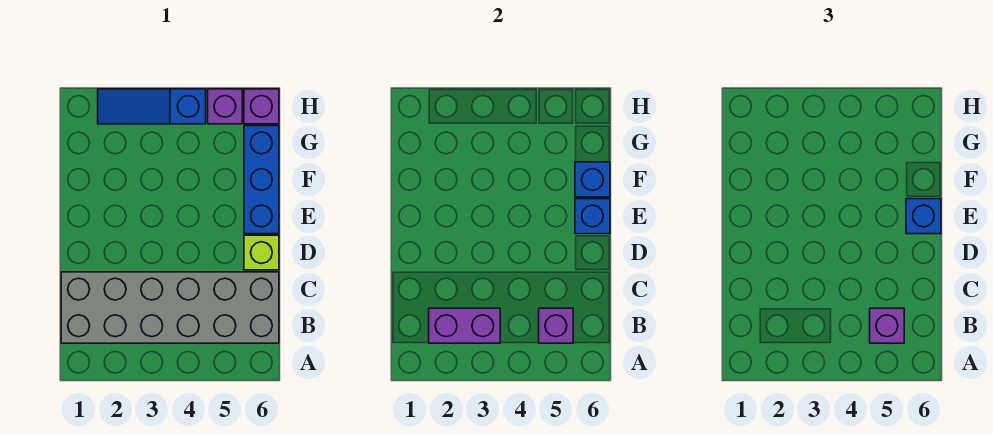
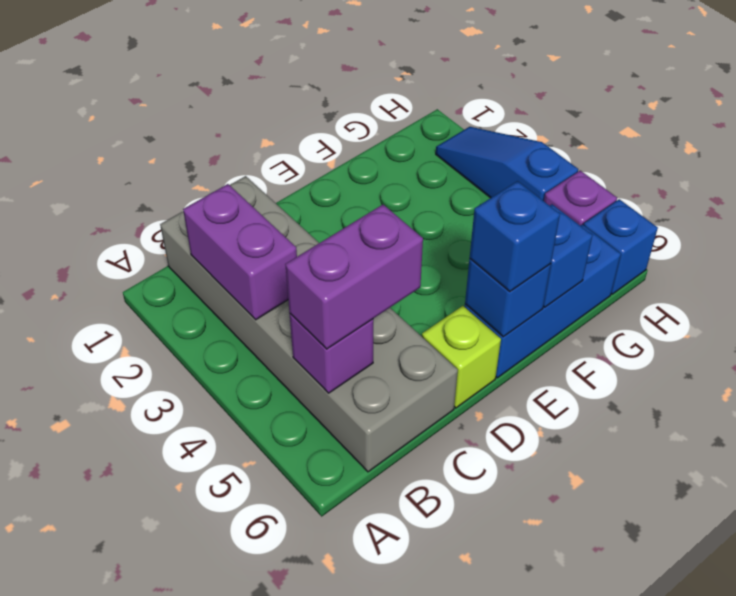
purple brick B5 level 3 -> purple brick B5:C5 level 3
purple brick H6 level 1 -> blue brick H6 level 1

